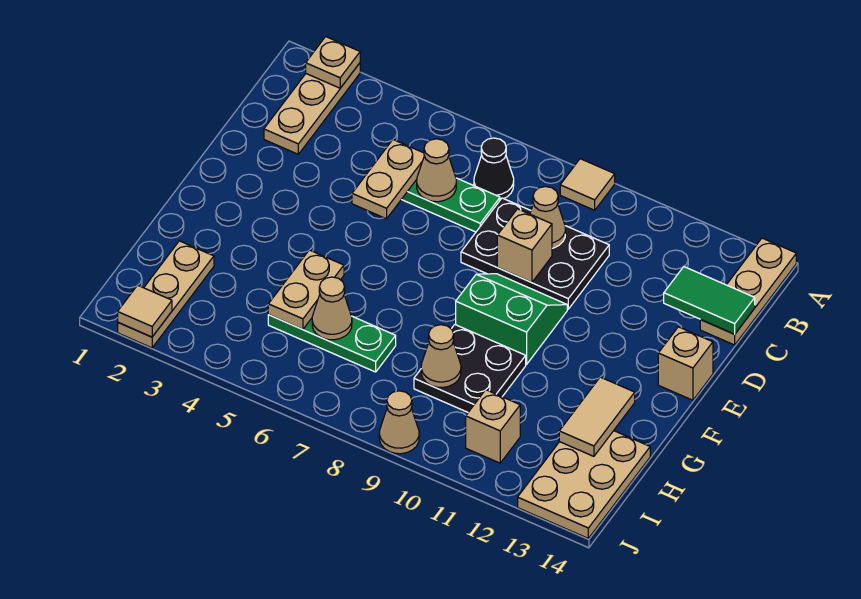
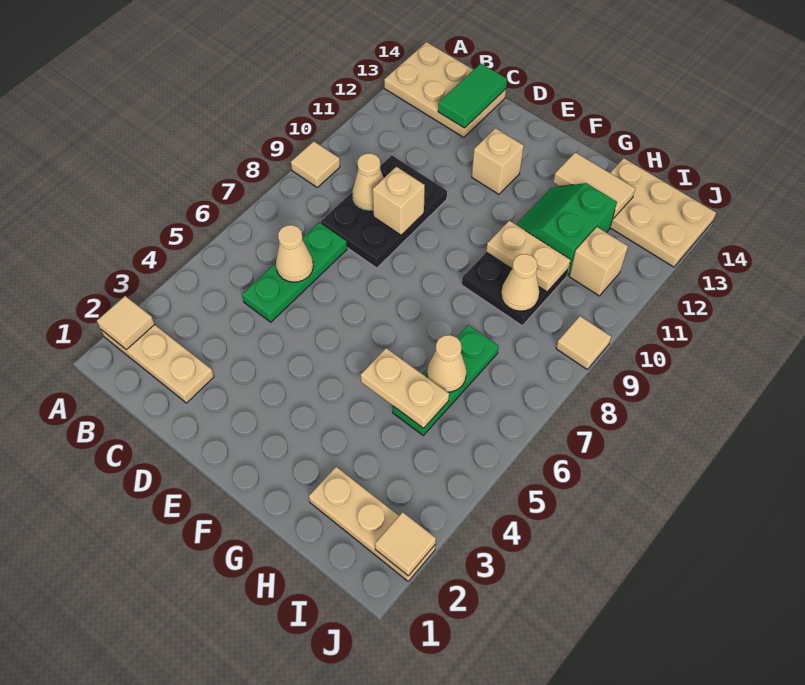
tan plate A2 level 2 -> tan tile A2 level 2
tan plate A14:C14 level 1 -> tan plate A13:C14 level 1
black cone B7 level 1 -> none
tan plate C5:D5 level 2 -> tan plate G10:H10 level 2
green slope E9:F10 level 1 top F -> green slope G11:H12 level 1 top H
tan brick E14 level 1 -> tan brick E12 level 1
tan cone J9 level 1 -> tan tile J9 level 1

